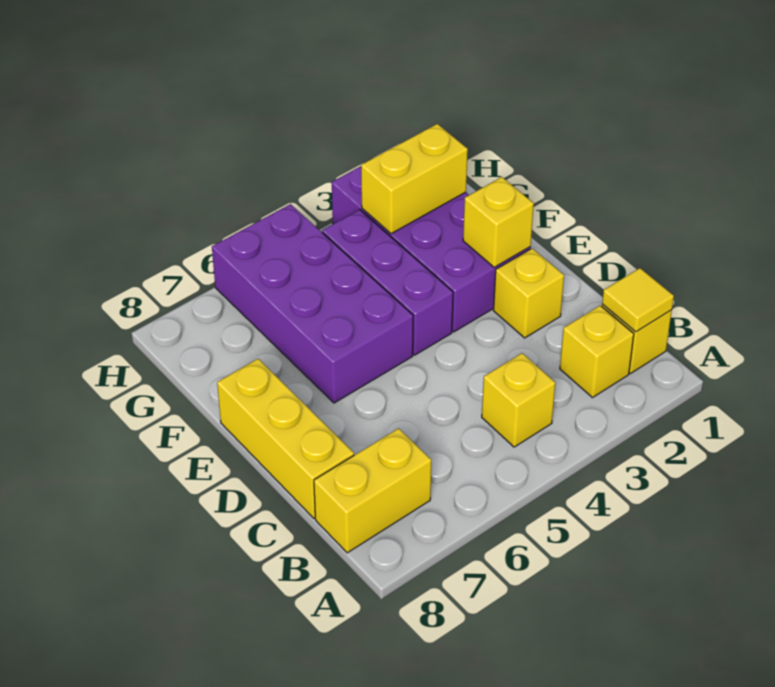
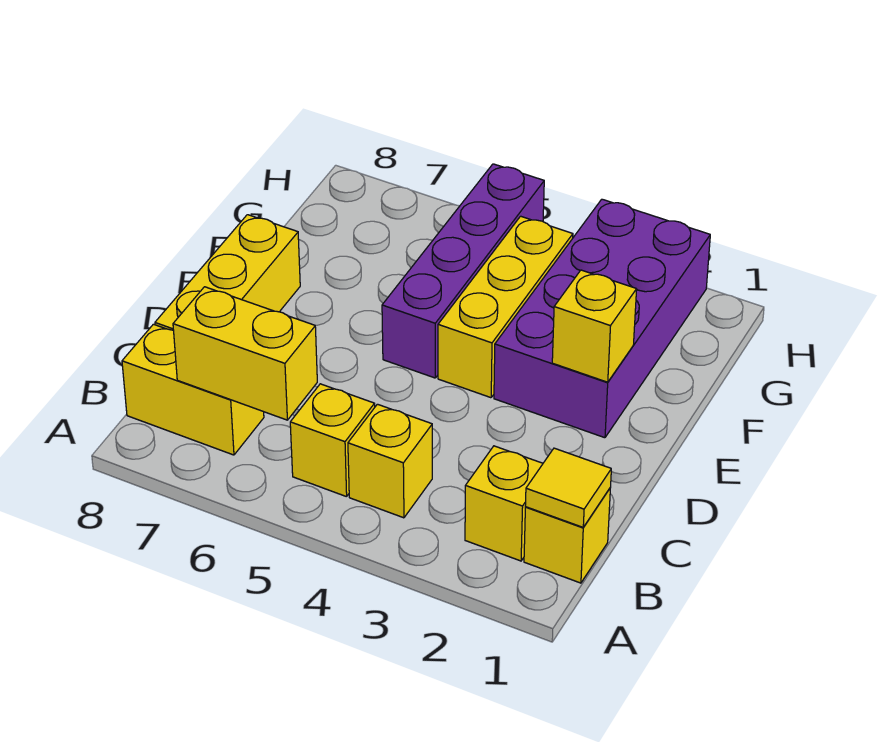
yellow brick D2 level 1 -> yellow brick B5 level 1
purple brick E4:G4 level 1 -> yellow brick E4:G4 level 1
purple brick E5:H6 level 1 -> purple brick E5:H5 level 1
yellow brick G2:G3 level 2 -> yellow brick B6:B7 level 2

